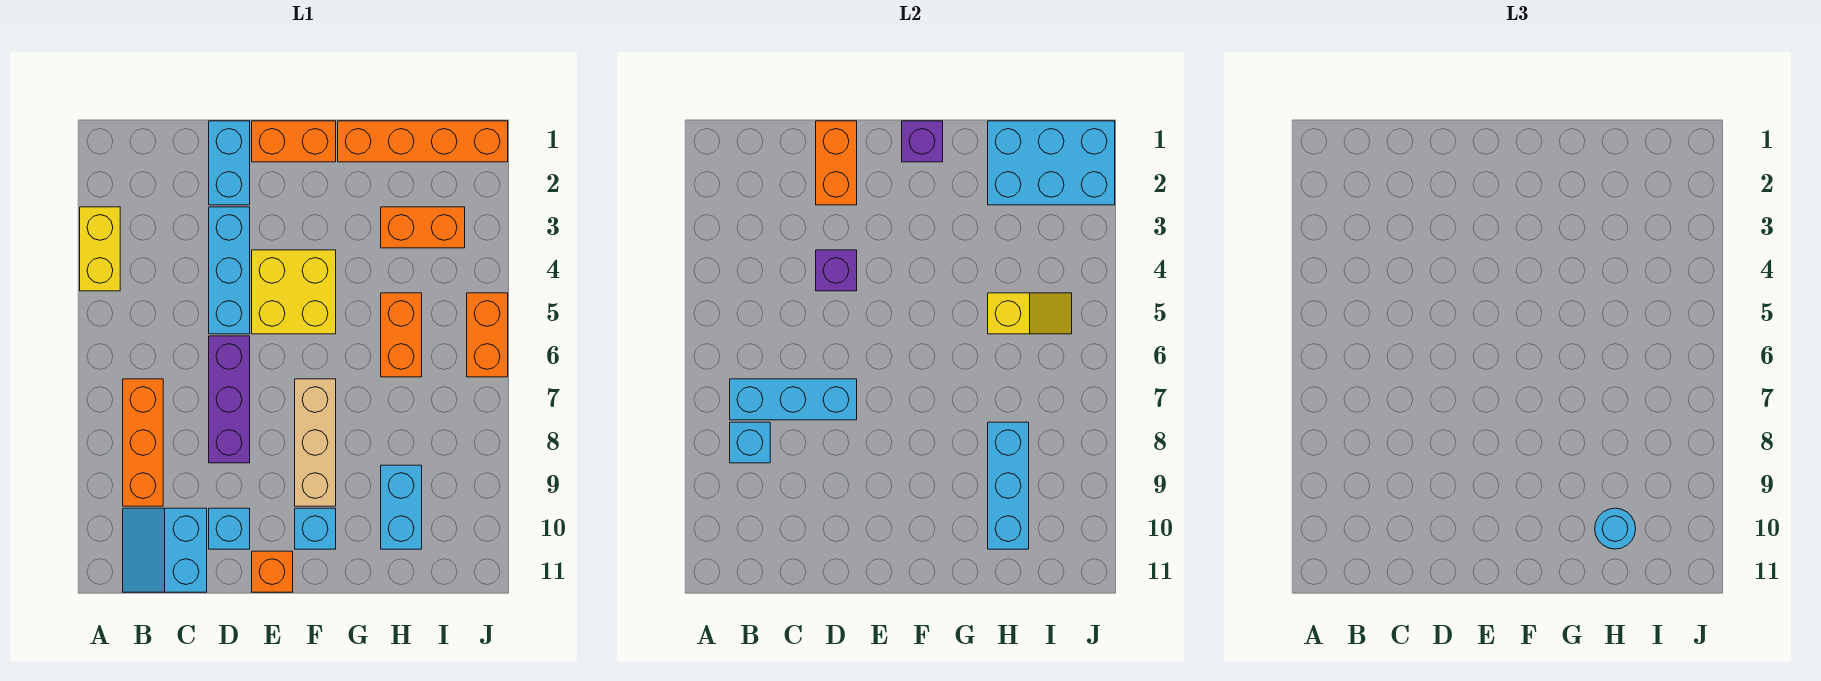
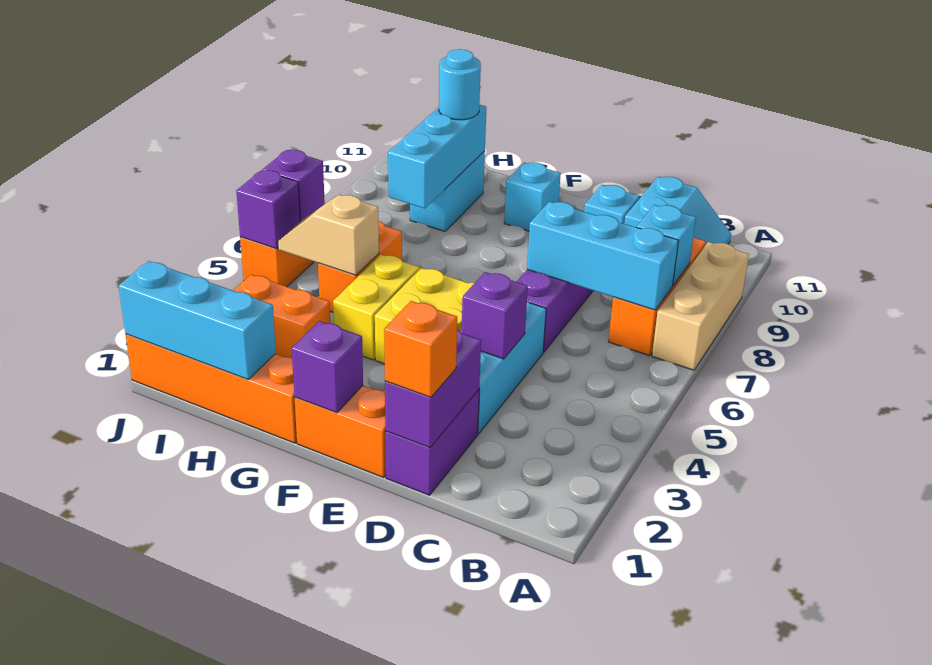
yellow brick A3:A4 level 1 -> yellow brick G4:G5 level 1
cyan brick D1:D2 level 1 -> purple brick D1:D2 level 1
orange brick D1:D2 level 2 -> purple brick D1:D2 level 2
orange brick E11 level 1 -> orange brick D1 level 3
tan brick F7:F9 level 1 -> tan brick A7:A9 level 1
cyan brick H1:J2 level 2 -> cyan brick H1:J1 level 2
yellow slope H5:I5 level 2 top H -> tan slope H5:I5 level 2 top H
none -> purple brick J5 level 2
none -> purple brick J6 level 2

